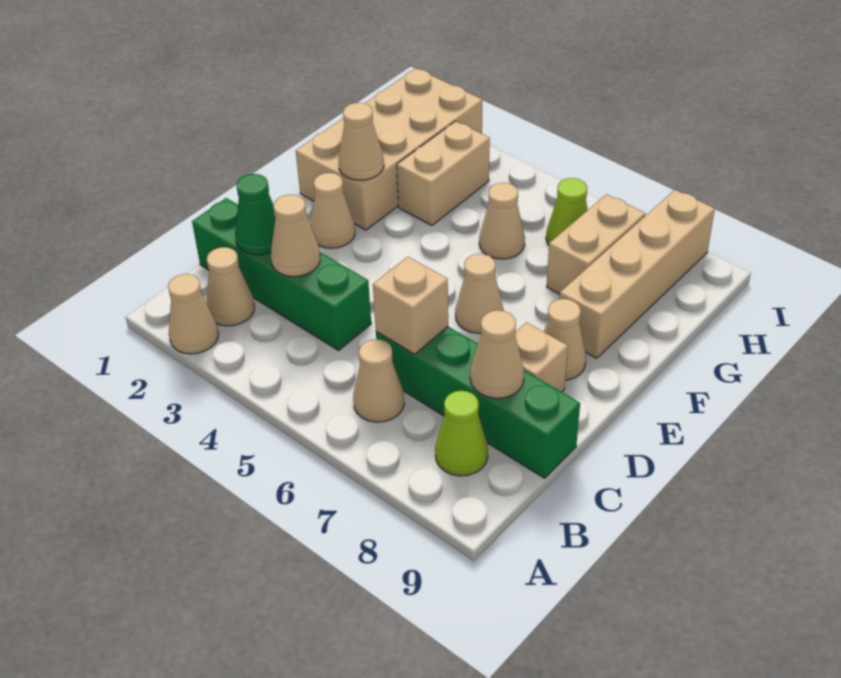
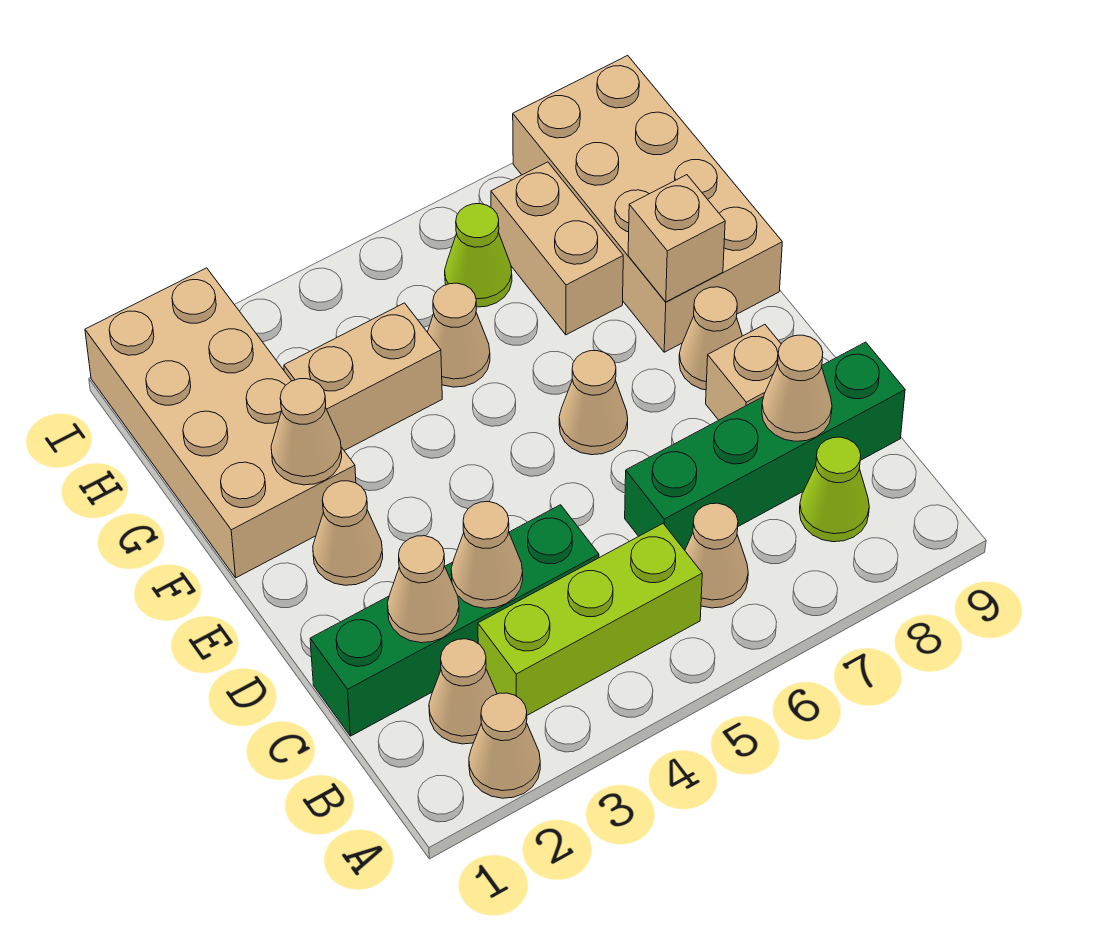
none -> lime brick B3:B5 level 1
green cone C2 level 2 -> tan cone C2 level 2
tan brick C6 level 2 -> tan brick F8 level 2
tan brick F8:I8 level 1 -> tan brick F8:I9 level 1
tan brick G3:H3 level 1 -> tan brick G3:G4 level 1

